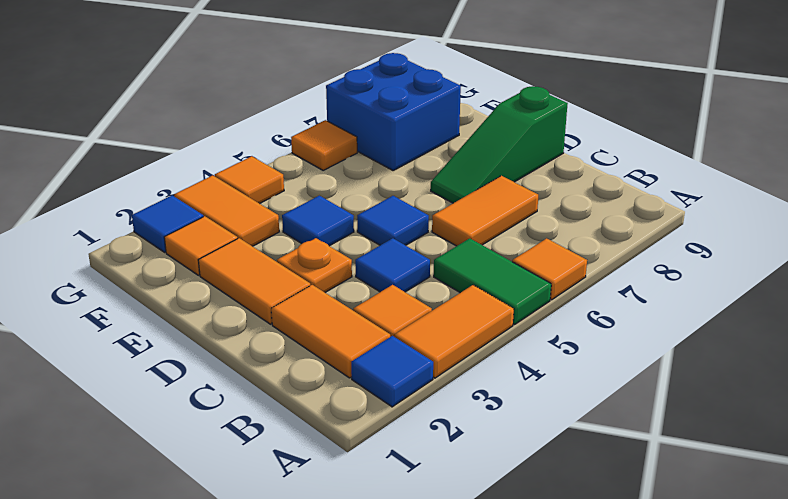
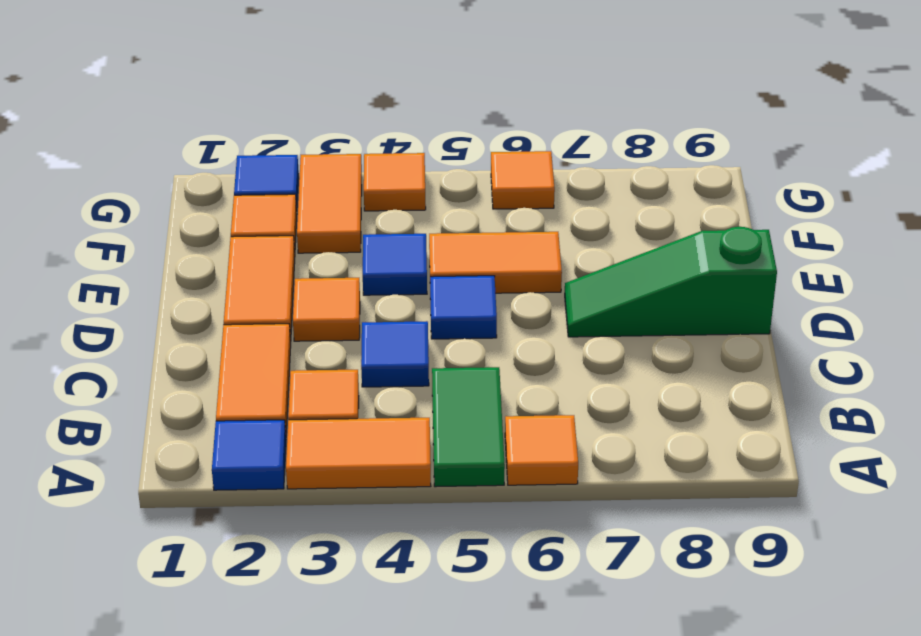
orange tile C6:C7 level 1 -> orange tile E5:E6 level 1
orange plate D3 level 1 -> orange tile D3 level 1
blue brick F7:G8 level 1 -> none

